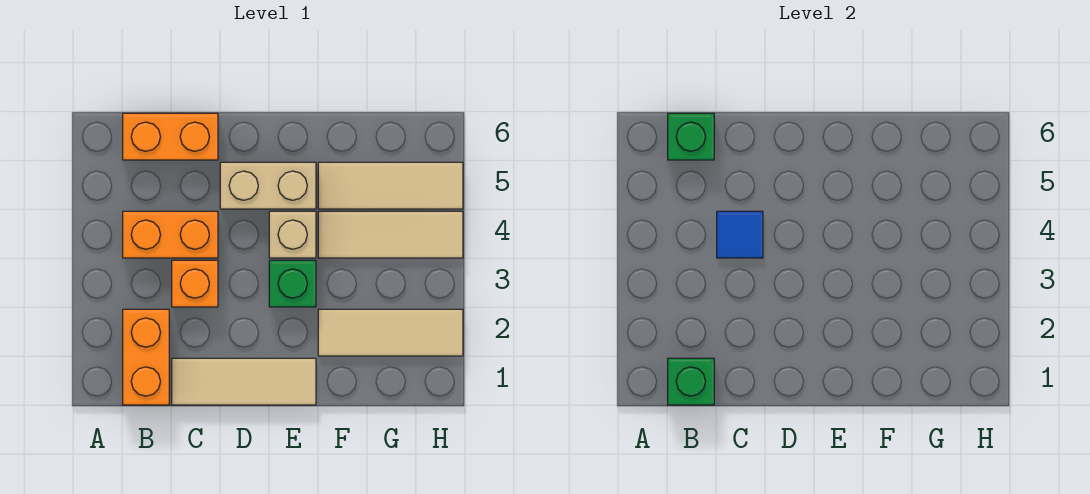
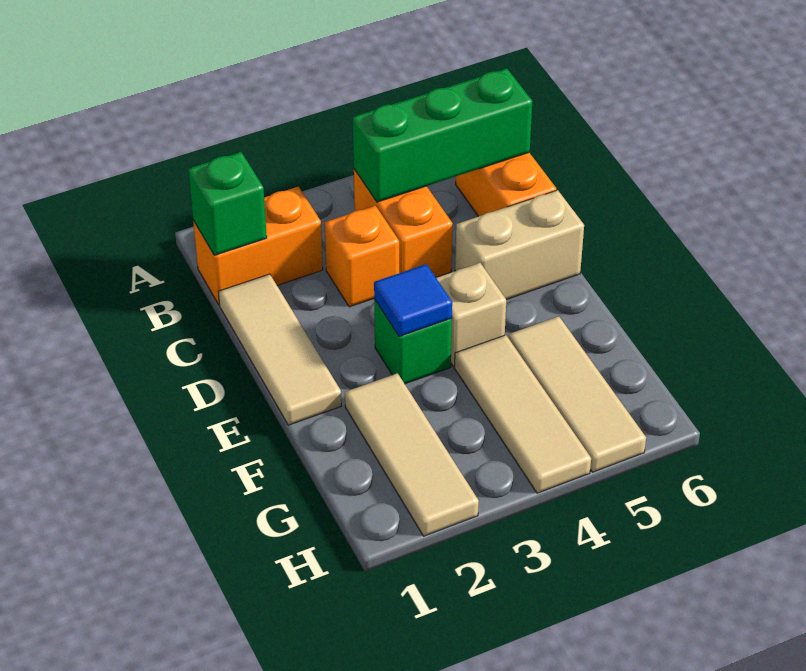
green brick B6 level 2 -> green brick B4:B6 level 2
blue tile C4 level 2 -> blue tile E3 level 2
tan brick D5:E5 level 1 -> tan brick D5:D6 level 1

